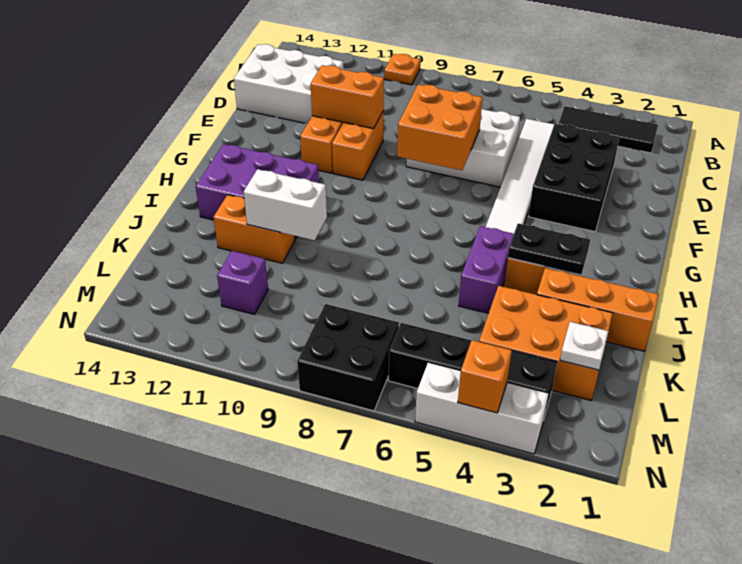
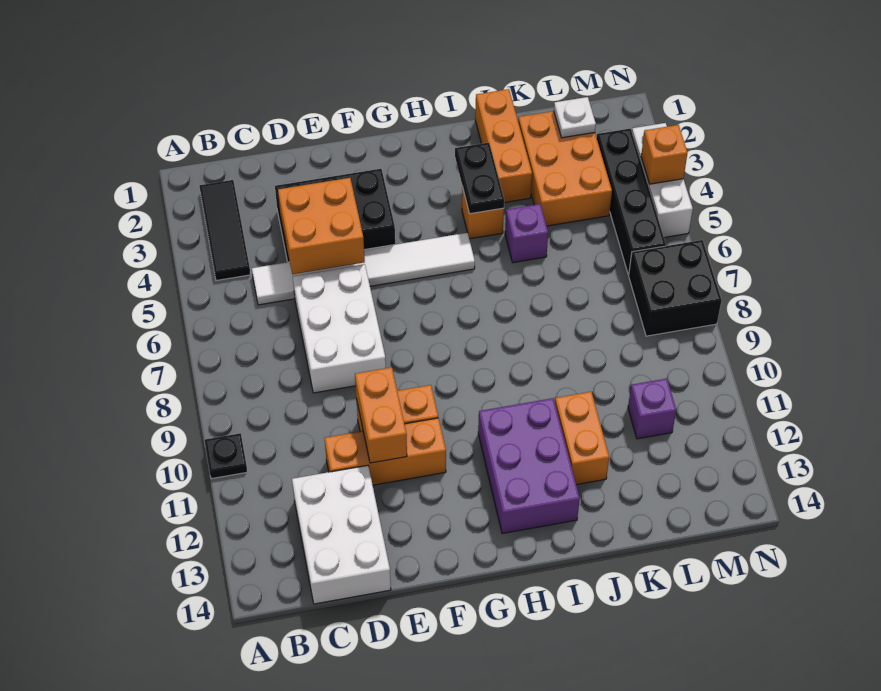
orange plate A10 level 1 -> black plate A10 level 1
orange brick E7:F8 level 2 -> orange brick D4:E5 level 2
purple brick I5:J5 level 1 -> purple brick J5 level 1
white brick J10:J11 level 2 -> none

